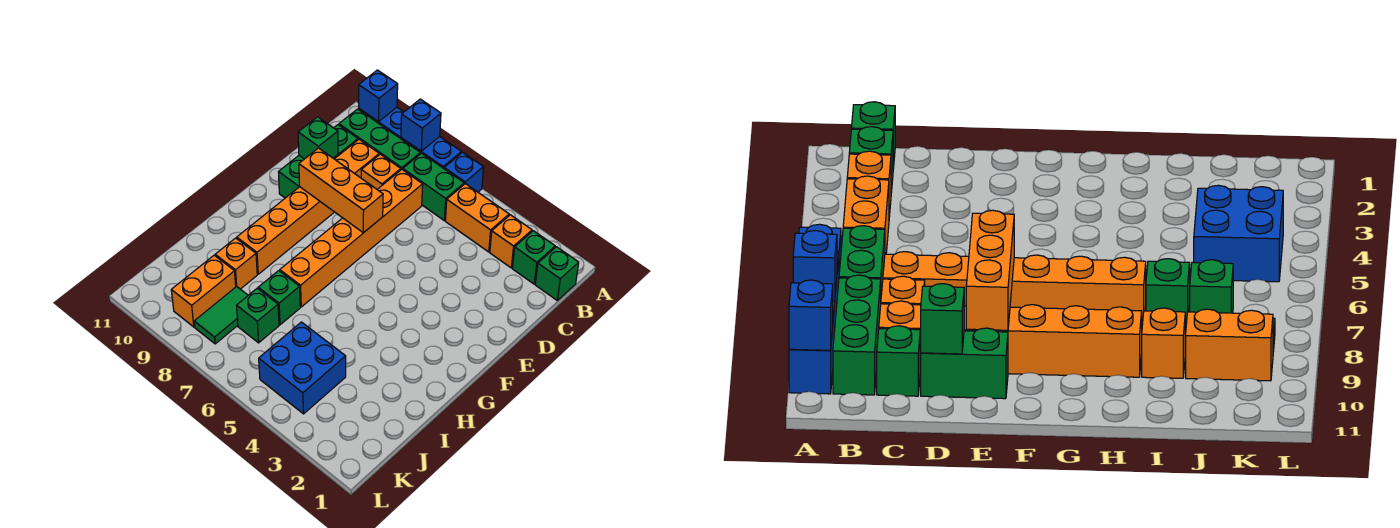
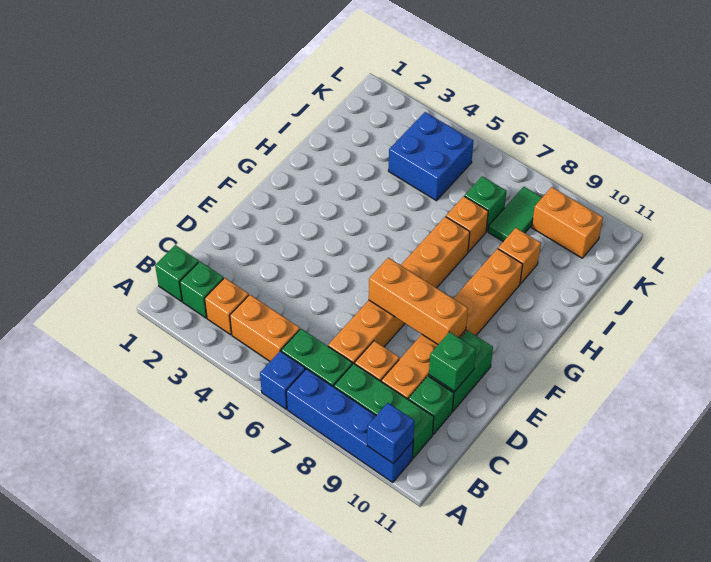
blue brick A8 level 2 -> none
green brick I7 level 1 -> orange brick I7 level 1
orange brick J9:K9 level 1 -> orange brick K9:K10 level 1

